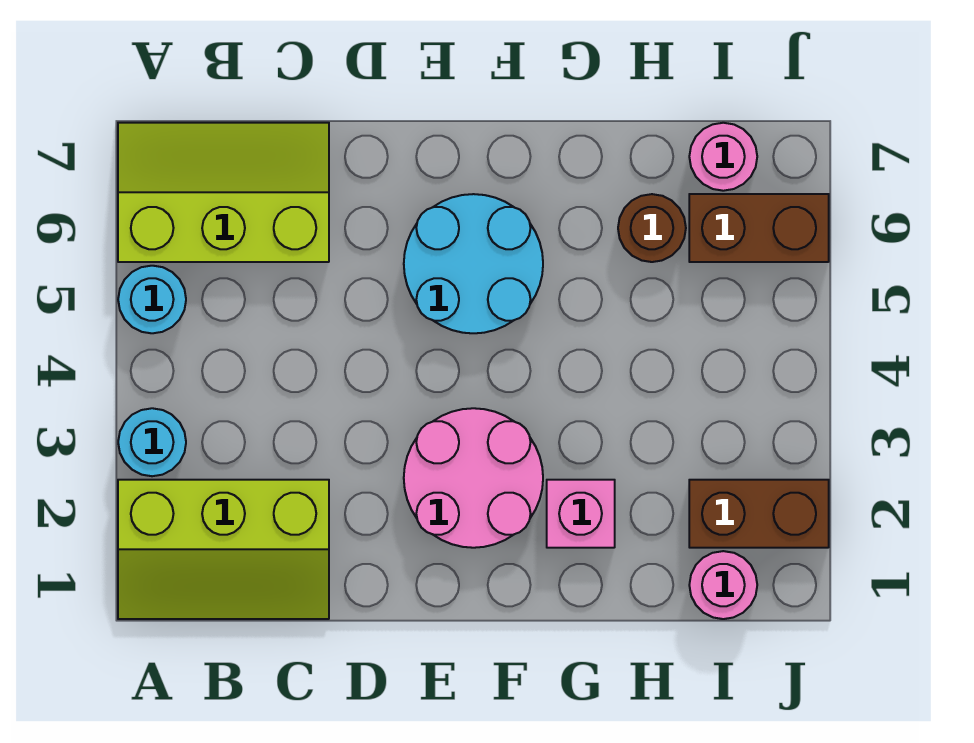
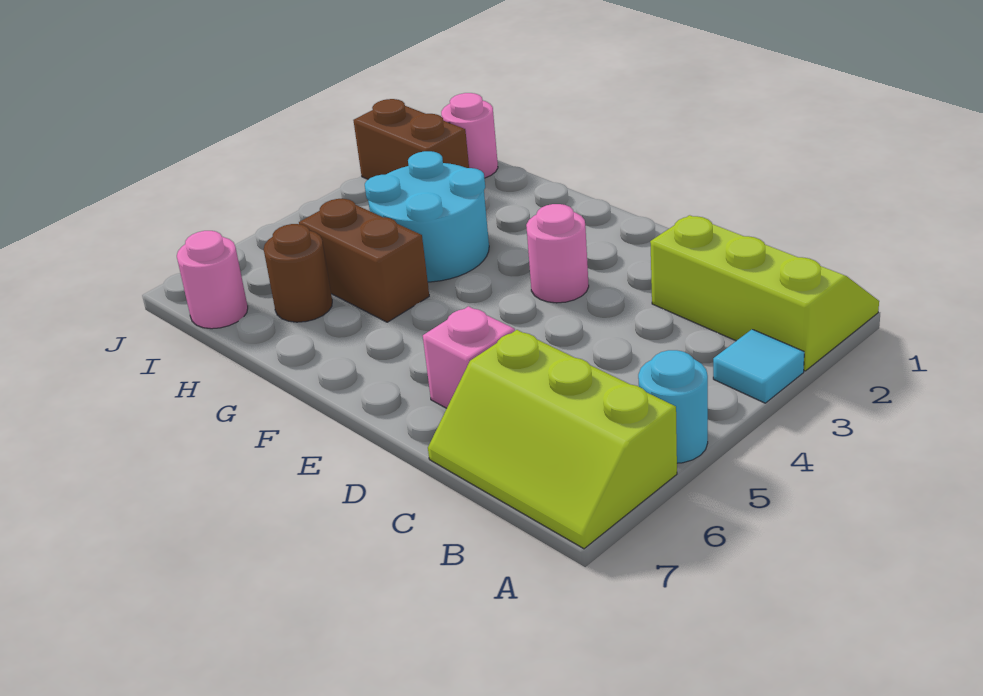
cyan round brick A3 level 1 -> cyan tile A3 level 1
pink round brick E2:F3 level 1 -> pink round brick E3 level 1
cyan round brick E5:F6 level 1 -> cyan round brick G3:H4 level 1
pink brick G2 level 1 -> pink brick D6 level 1
brown brick I6:J6 level 1 -> brown brick G5:H5 level 1

